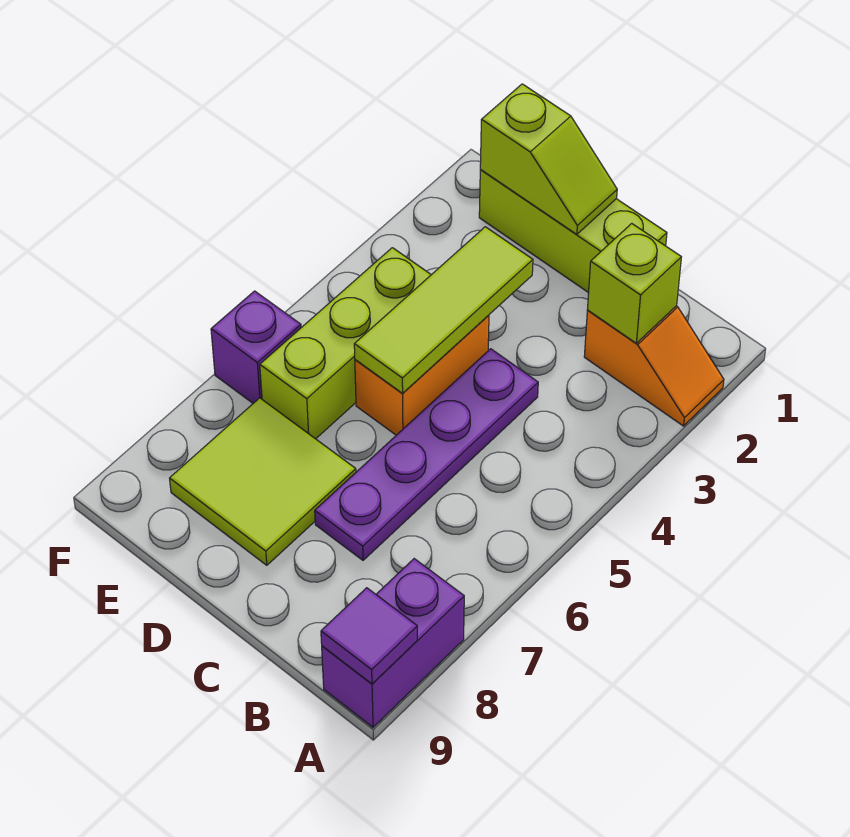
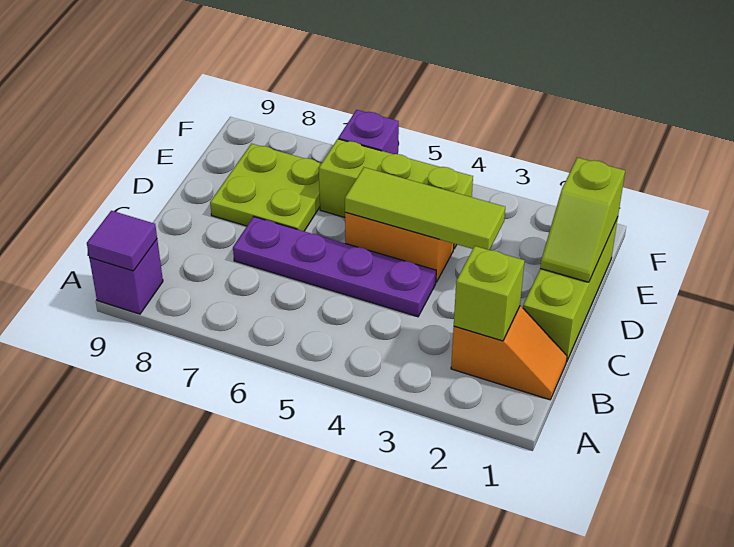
orange slope A2:B2 level 1 top B -> orange slope B1:B2 level 1 top 2
purple brick A8:A9 level 1 -> purple brick A9 level 1
lime tile D7:E8 level 1 -> lime plate D7:E8 level 1

